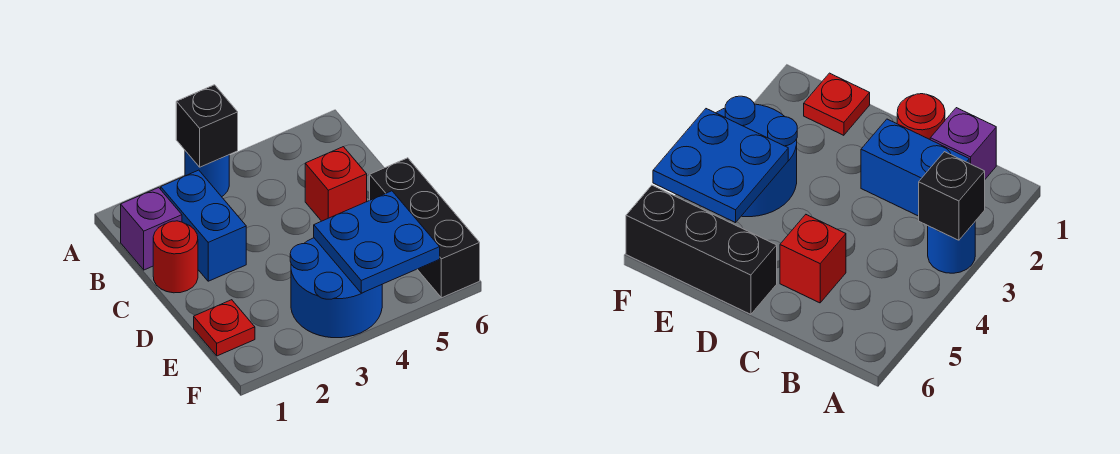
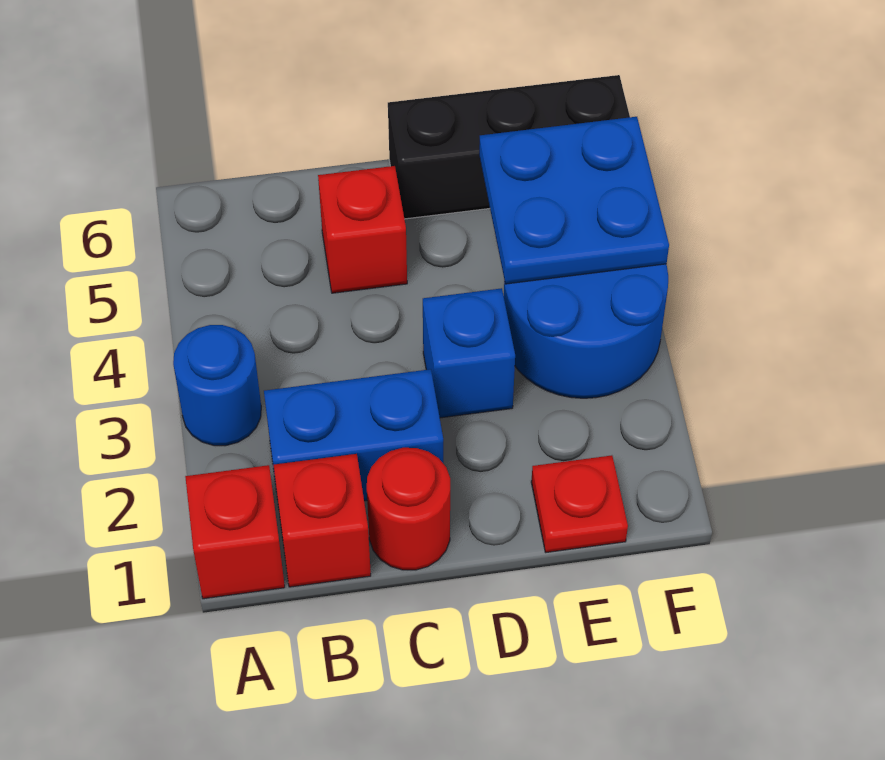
none -> red brick A1 level 1
black brick A3 level 2 -> none
purple brick B1 level 1 -> red brick B1 level 1
none -> blue brick D3 level 1

